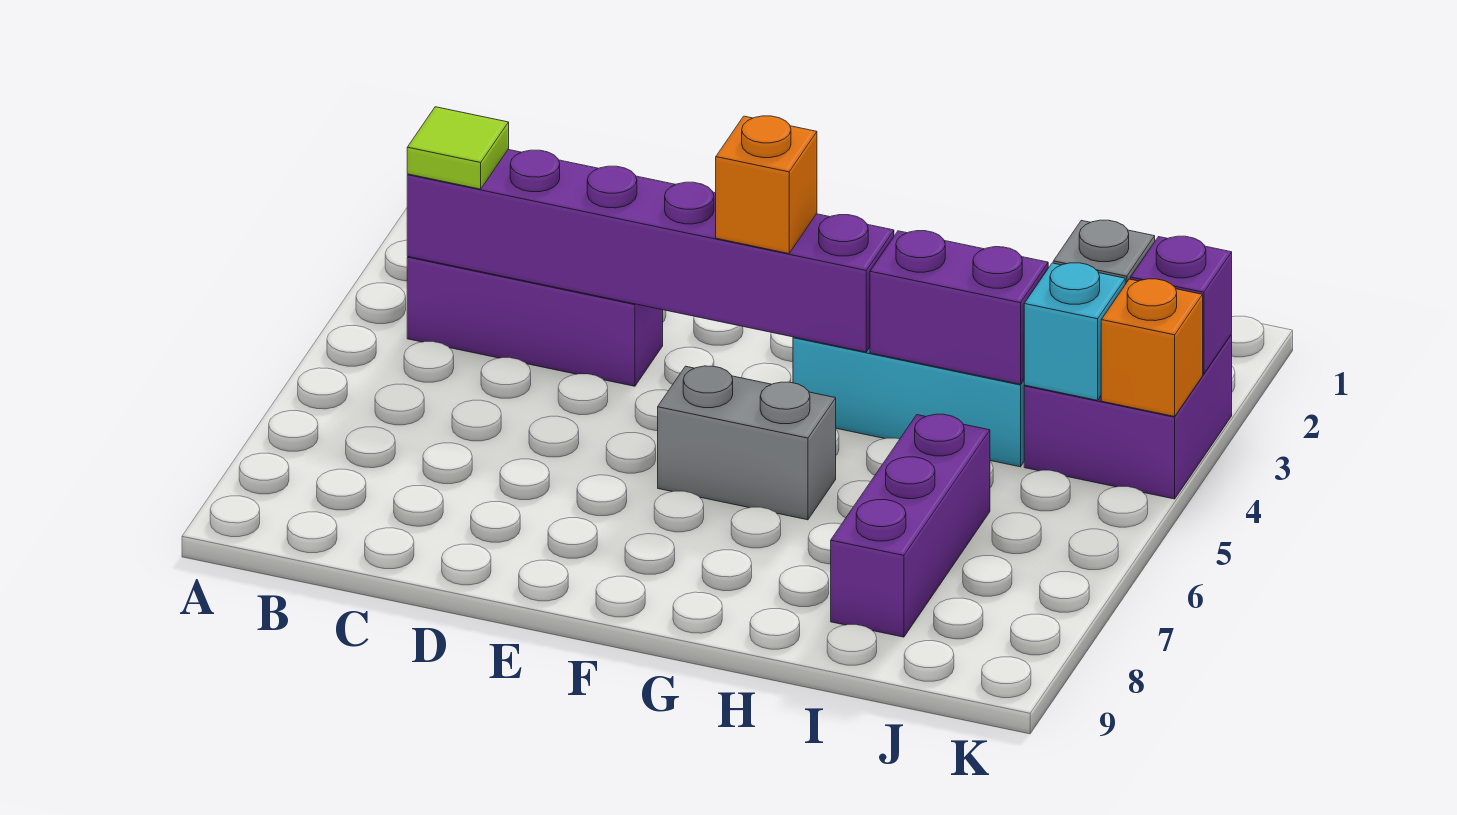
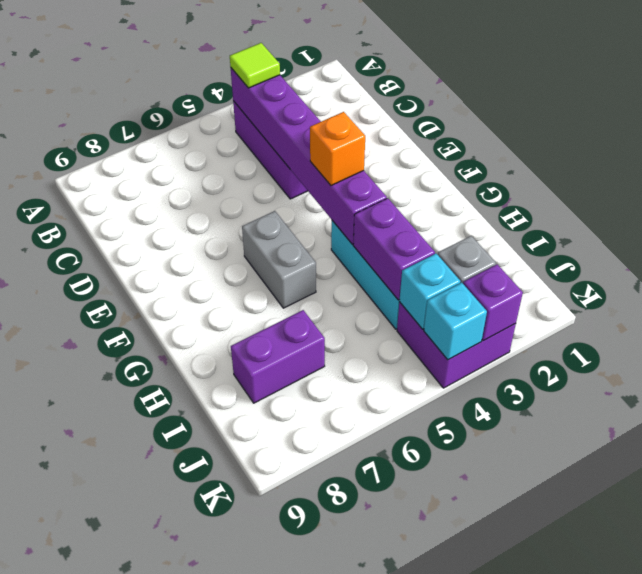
purple brick I6:I8 level 1 -> purple brick I7:I8 level 1
orange brick K4 level 2 -> cyan brick K4 level 2

